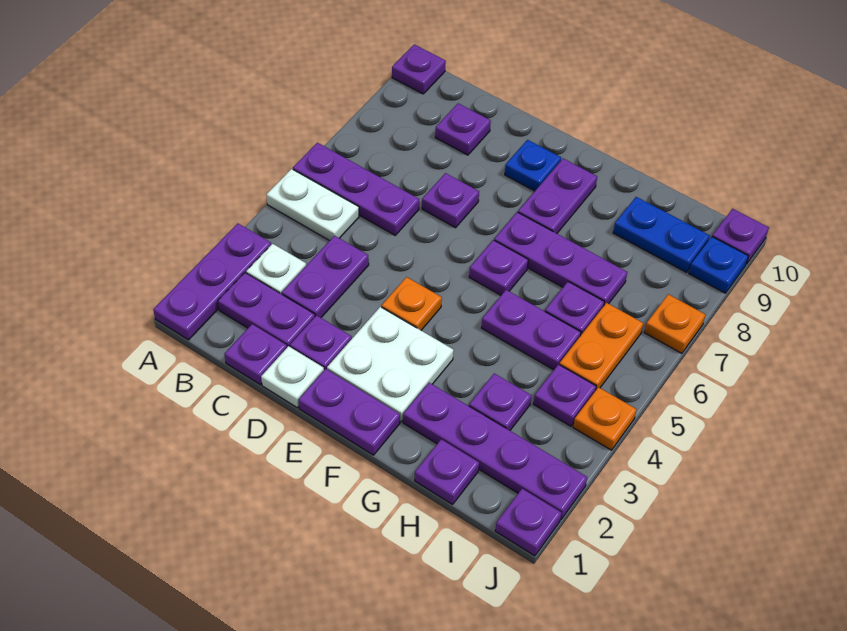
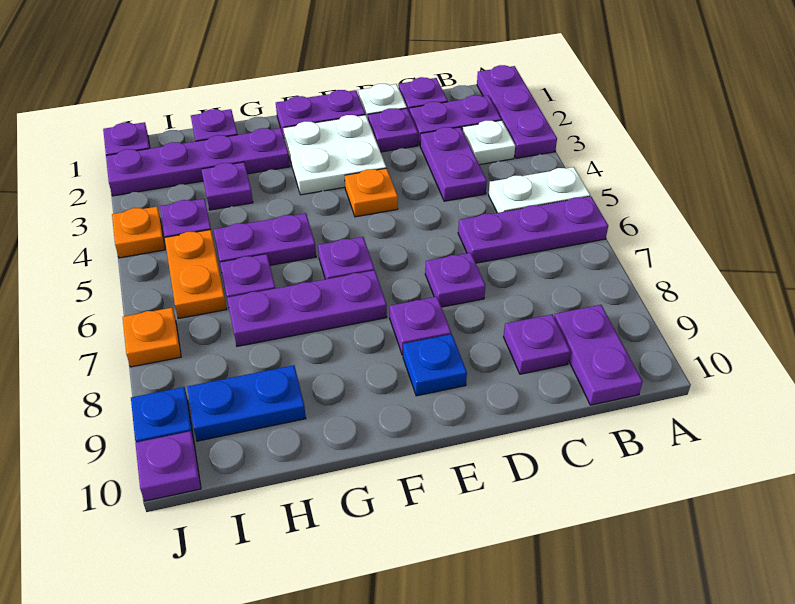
purple plate A10 level 1 -> purple plate E8 level 1
purple plate F8:F9 level 1 -> purple plate B9:B10 level 1

